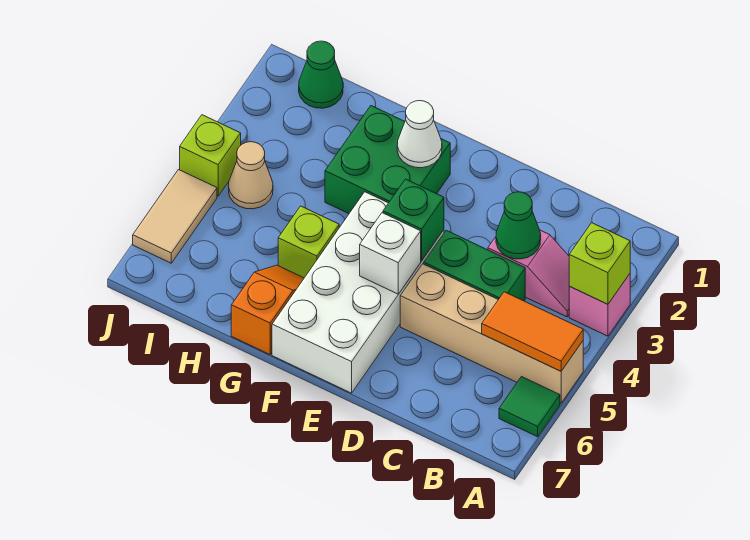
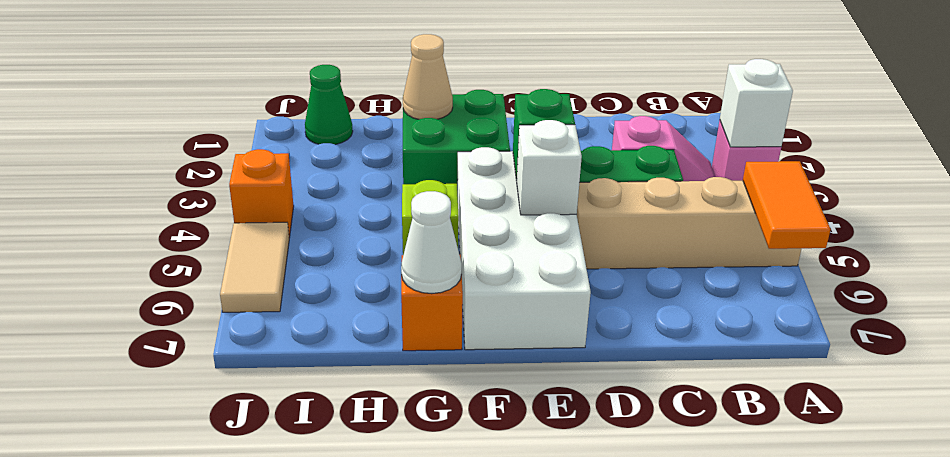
lime brick A3 level 2 -> white brick A3 level 2
orange tile A5:B5 level 2 -> orange tile A5:A6 level 2
green tile A6 level 1 -> none
green cone C3 level 2 -> none
white cone F2 level 2 -> white cone G7 level 2
tan cone I4 level 1 -> tan cone G2 level 2
lime brick J4 level 1 -> orange brick J4 level 1

